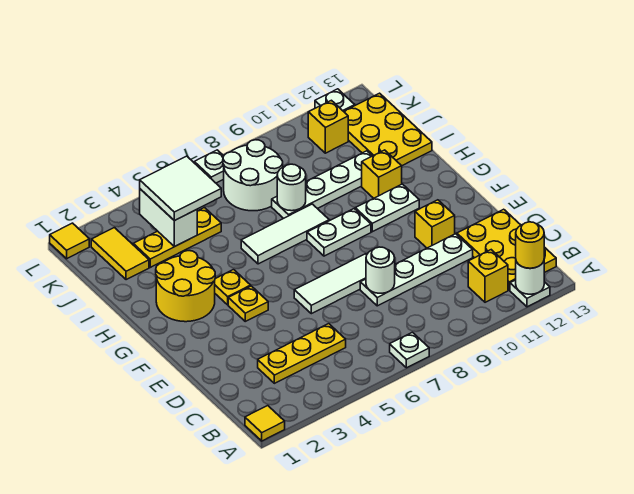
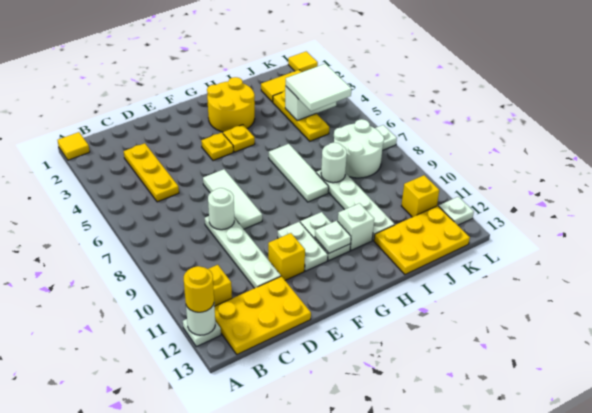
white plate A7 level 1 -> white plate G11 level 2
white plate G8:G9 level 1 -> white plate F10:F11 level 1
yellow brick H11 level 1 -> white brick H11 level 1

